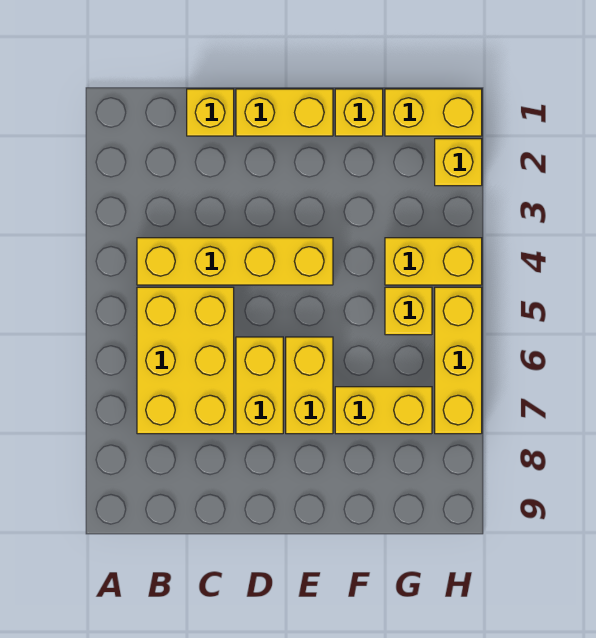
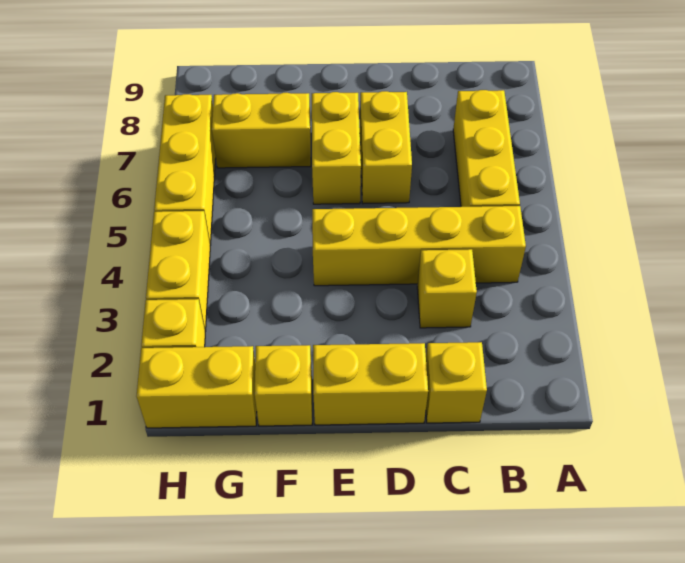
yellow brick B5:C7 level 1 -> yellow brick B5:B7 level 1
yellow brick G4:H4 level 1 -> yellow brick H3:H4 level 1
yellow brick G5 level 1 -> yellow brick C3 level 1

